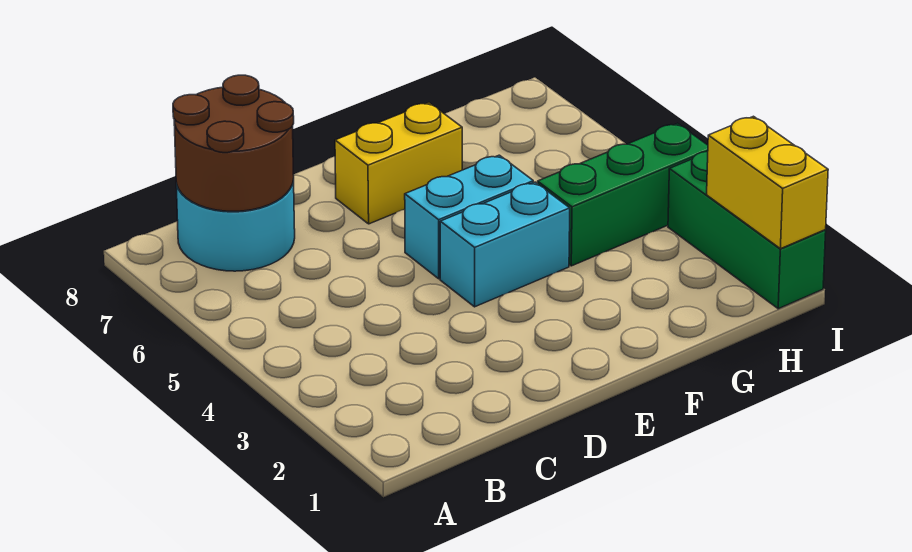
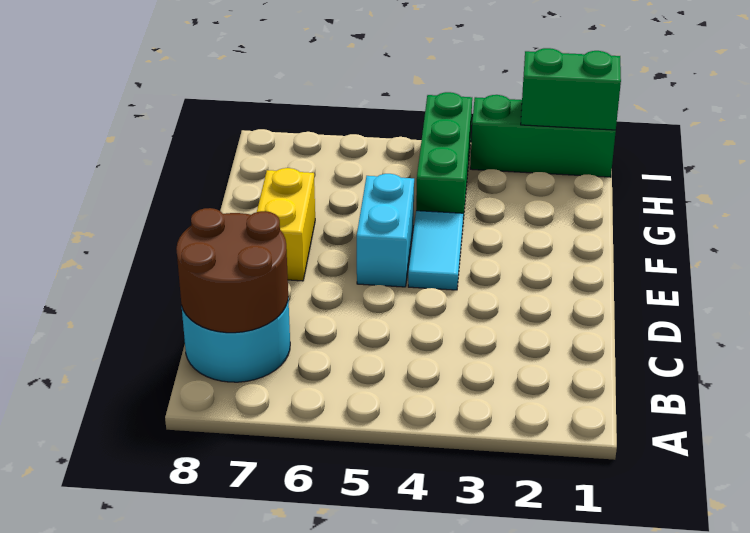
cyan brick E4:F4 level 1 -> cyan tile E4:F4 level 1
yellow brick I1:I2 level 2 -> green brick I1:I2 level 2

